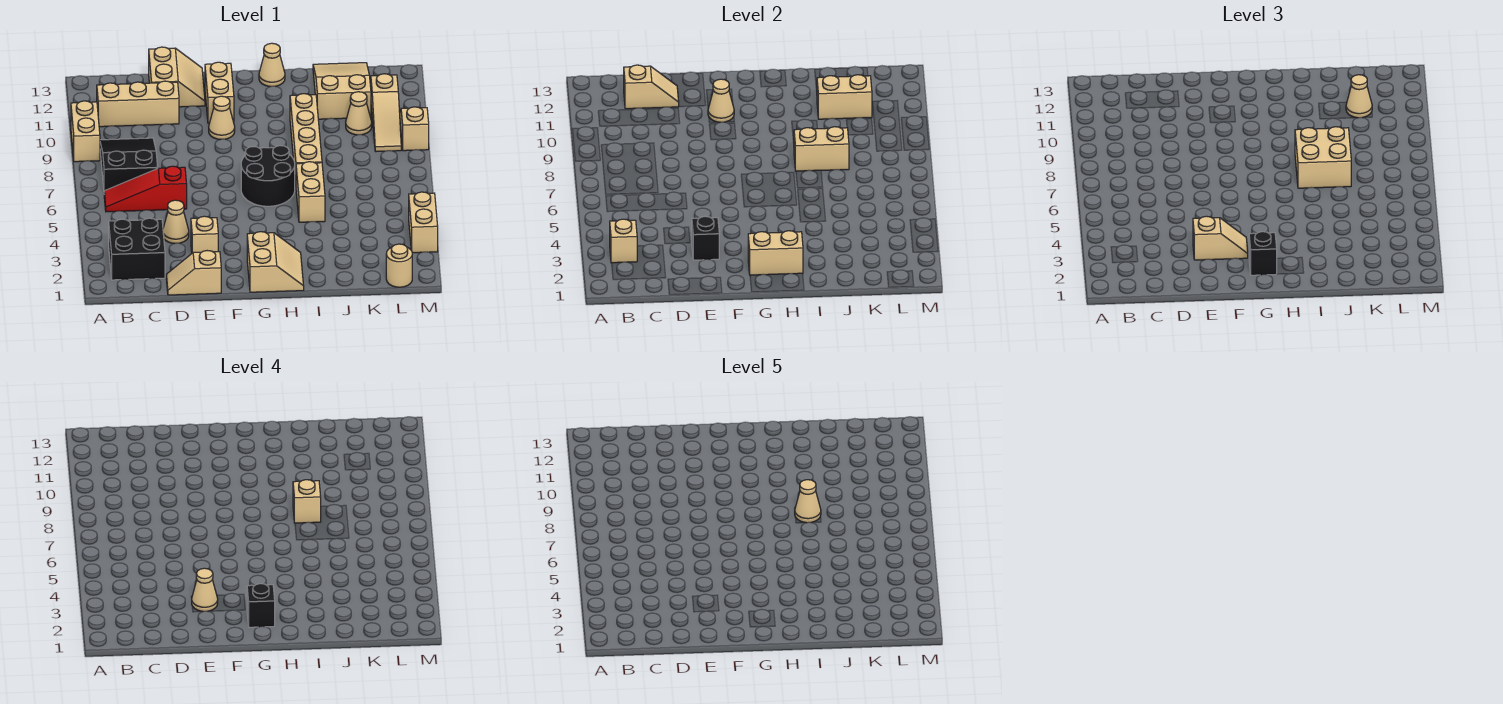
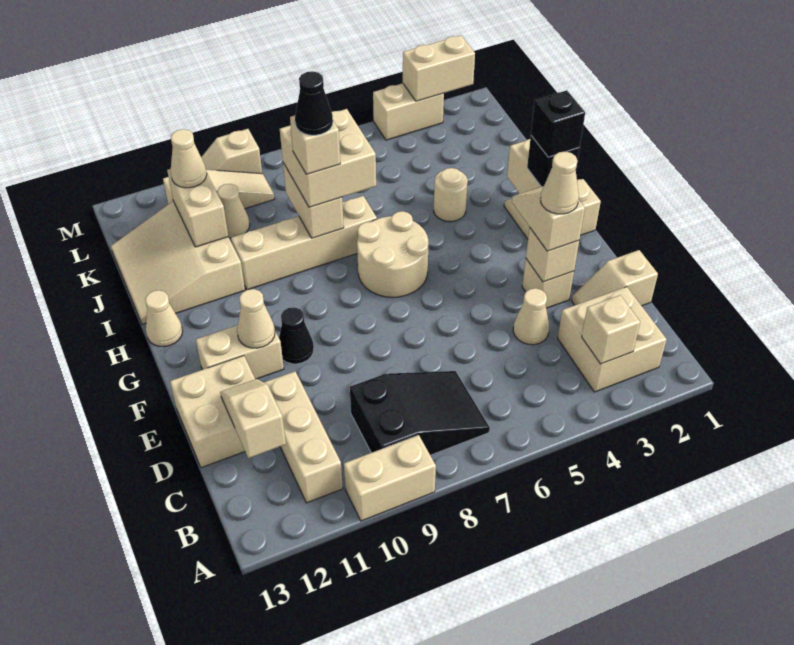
black brick B2:C3 level 1 -> tan brick B2:C3 level 1
red slope B6:D6 level 1 top D -> none
black slope B7:C9 level 1 top 7 -> black slope B7:C9 level 1 top 9
tan slope D1:E1 level 1 top E -> tan slope D1:D2 level 1 top 1
tan slope D12:E13 level 1 top D -> tan brick D12:E13 level 1
black brick E3 level 2 -> tan brick E3 level 2
tan cone F10 level 1 -> black cone F10 level 1
black round brick G6:H7 level 1 -> tan round brick G6:H7 level 1
tan brick I5:I6 level 1 -> tan brick M2:M3 level 2
tan cone I8 level 5 -> black cone I8 level 5
tan slope J11:K13 level 1 top 11 -> tan slope I11:K13 level 1 top 11
tan round brick L1 level 1 -> tan round brick I4 level 1

